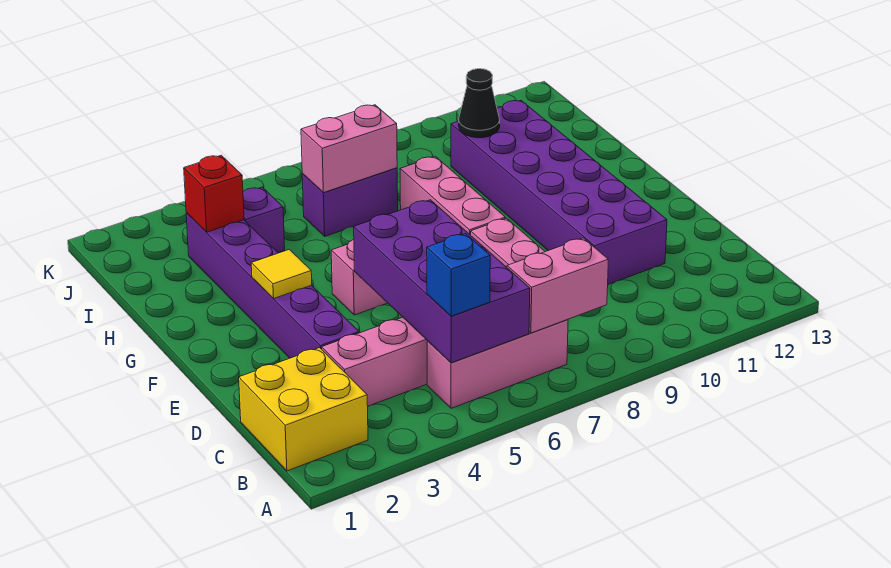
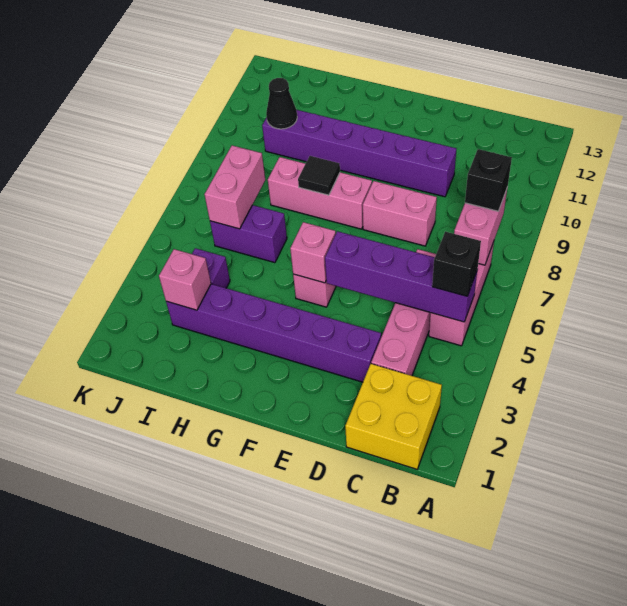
purple brick B5:E6 level 2 -> purple brick B5:E5 level 2
blue brick B5 level 3 -> black brick B5 level 3
none -> black brick B8 level 3
purple brick D10:I11 level 1 -> purple brick D10:I10 level 1
yellow tile F3 level 2 -> none
none -> pink brick F5 level 2
none -> black tile G8 level 2
red brick I3 level 2 -> pink brick I3 level 2
purple brick I6:I7 level 1 -> purple brick H6:I6 level 1

